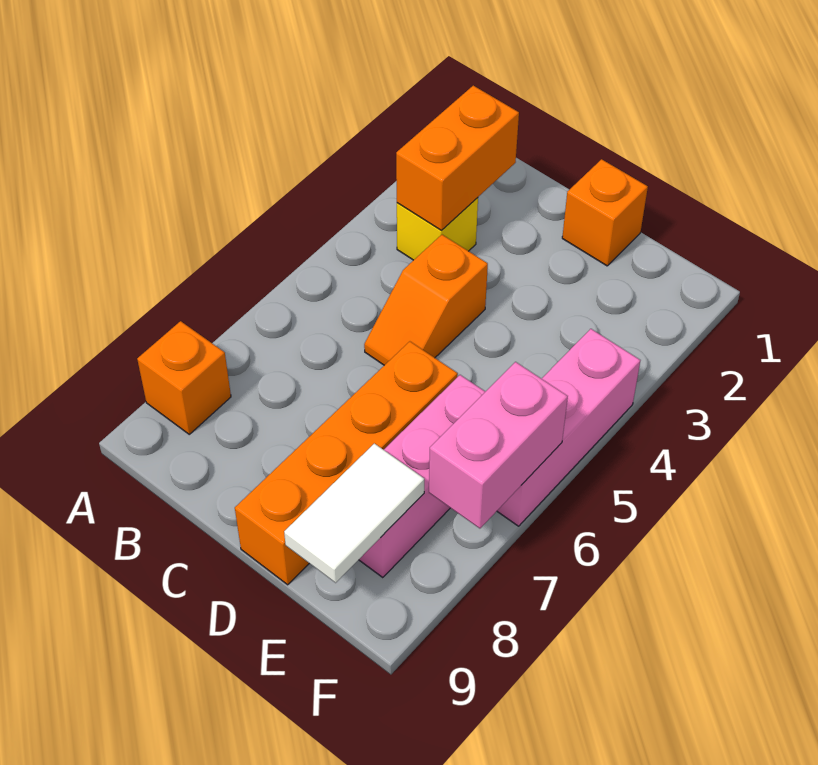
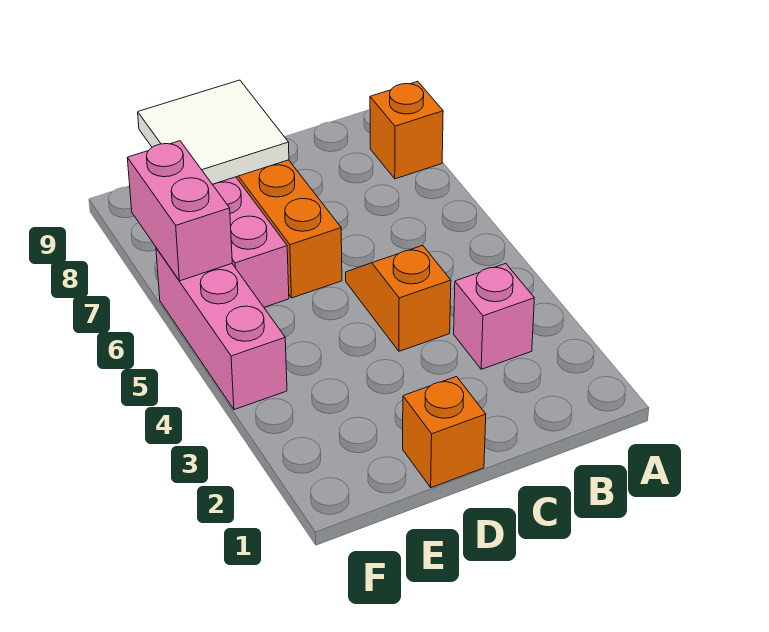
orange brick B2:B3 level 2 -> none
yellow brick B3 level 1 -> pink brick B3 level 1
white tile E8:E9 level 2 -> white tile D8:E9 level 2

